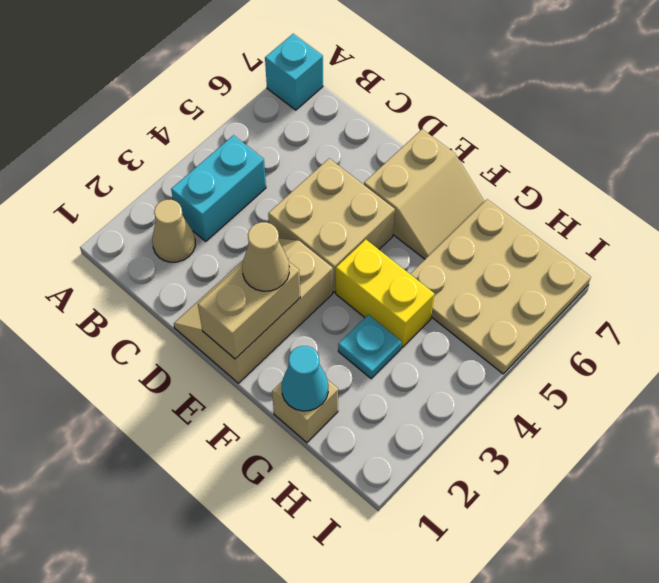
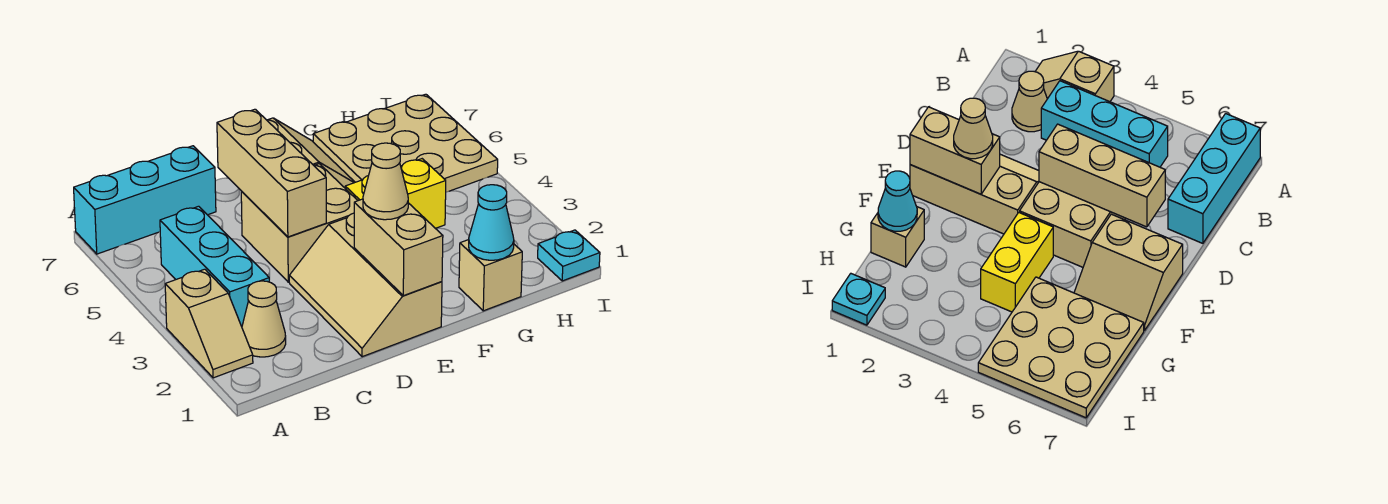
none -> tan slope A2:A3 level 1 top 3
cyan brick A7 level 1 -> cyan brick A7:C7 level 1
cyan brick B3:B4 level 1 -> cyan brick B3:B5 level 1
none -> tan brick D4:D6 level 2
cyan plate G3 level 1 -> cyan plate I1 level 1

